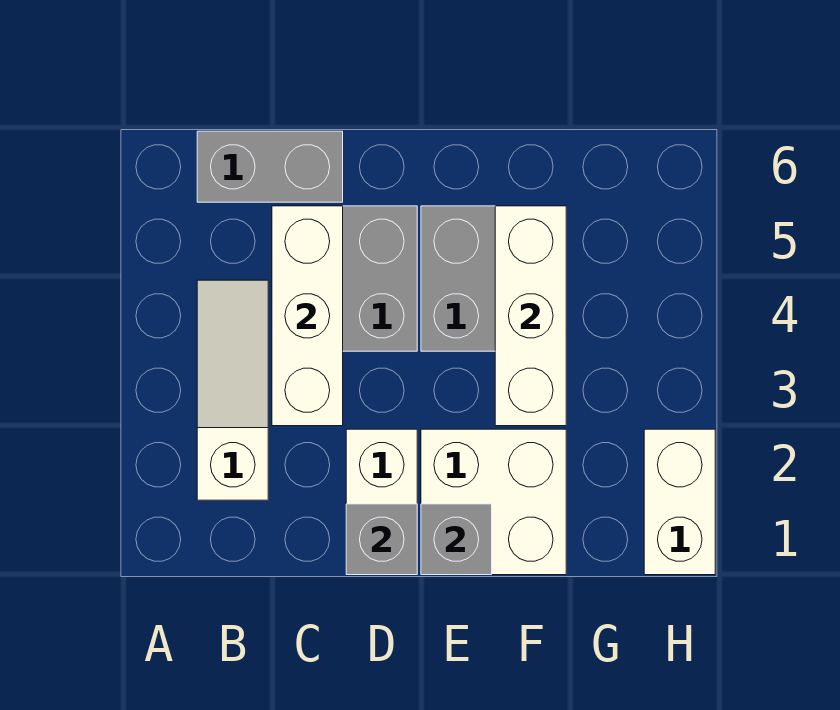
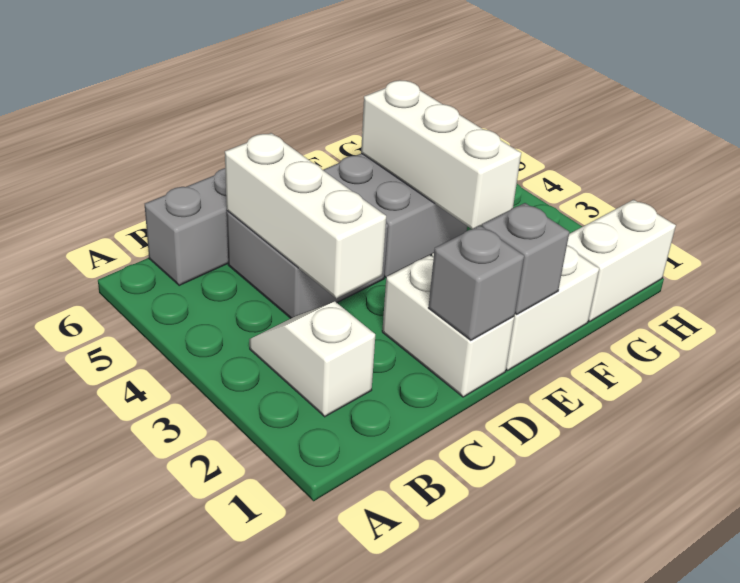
white slope B2:B4 level 1 top 2 -> white slope B2:B3 level 1 top 2
white brick H1:H2 level 1 -> white brick G1:H1 level 1

